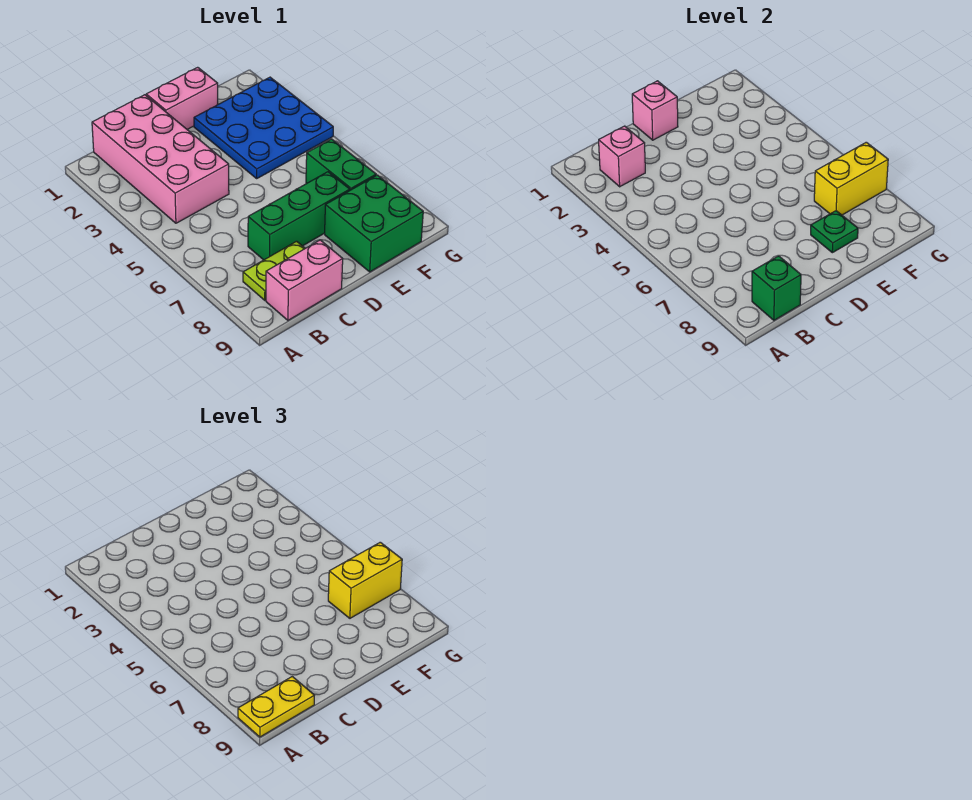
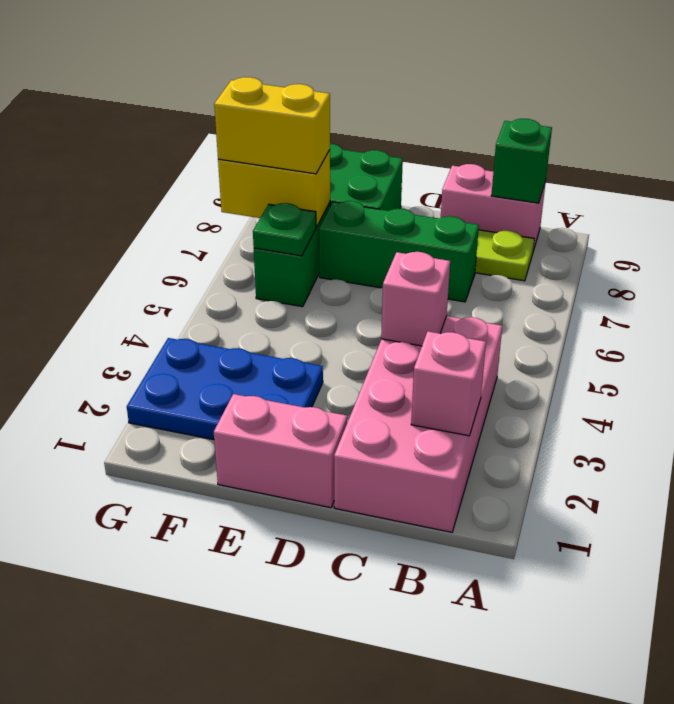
yellow plate A9:B9 level 3 -> none
pink brick D1 level 2 -> pink brick C4 level 2
blue plate E2:G4 level 1 -> blue plate E2:G3 level 1
green plate E8 level 2 -> green plate F6 level 2

